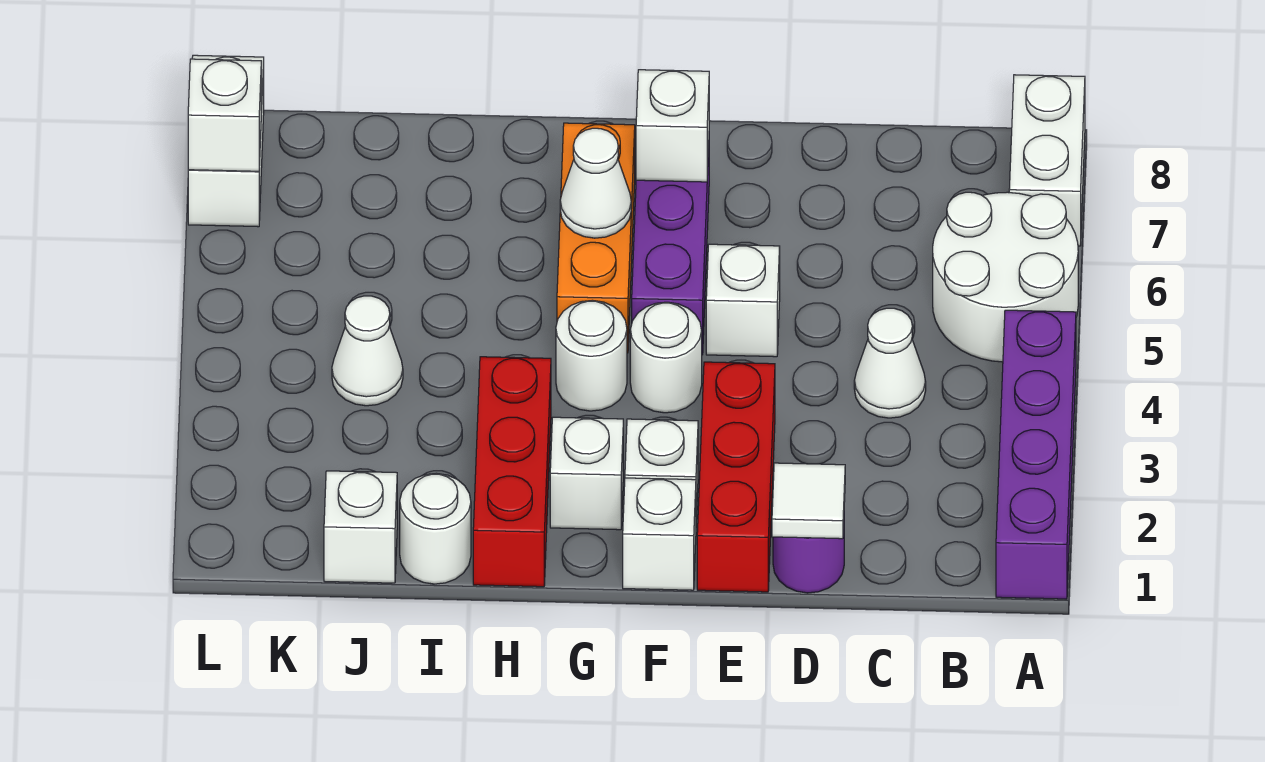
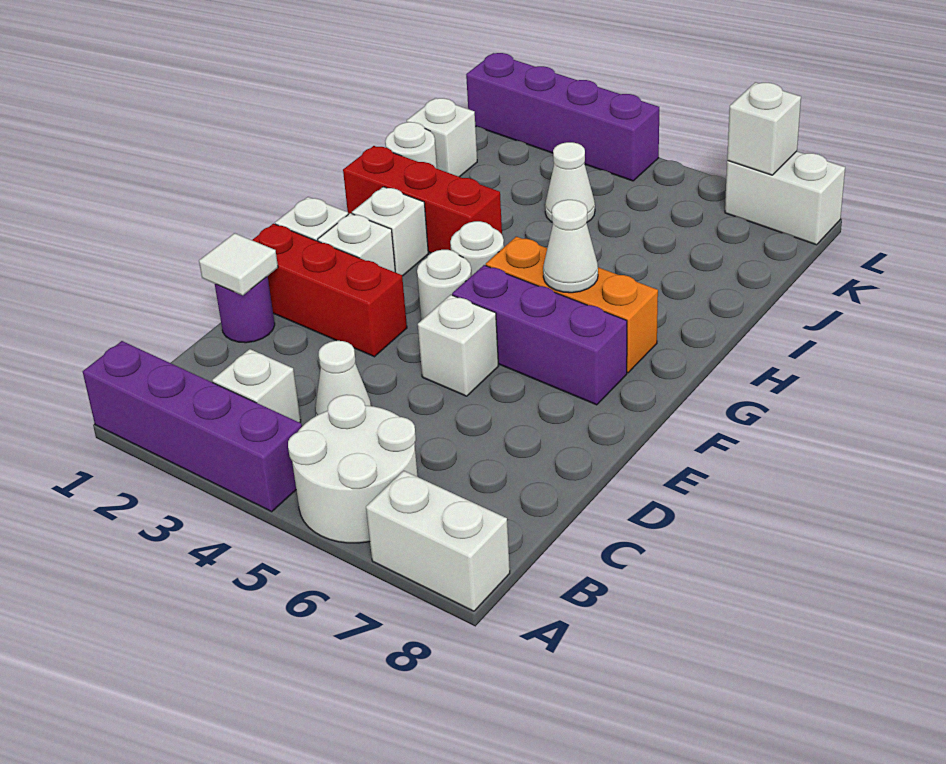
white brick F7 level 2 -> white brick B3 level 1
none -> purple brick L1:L4 level 1

